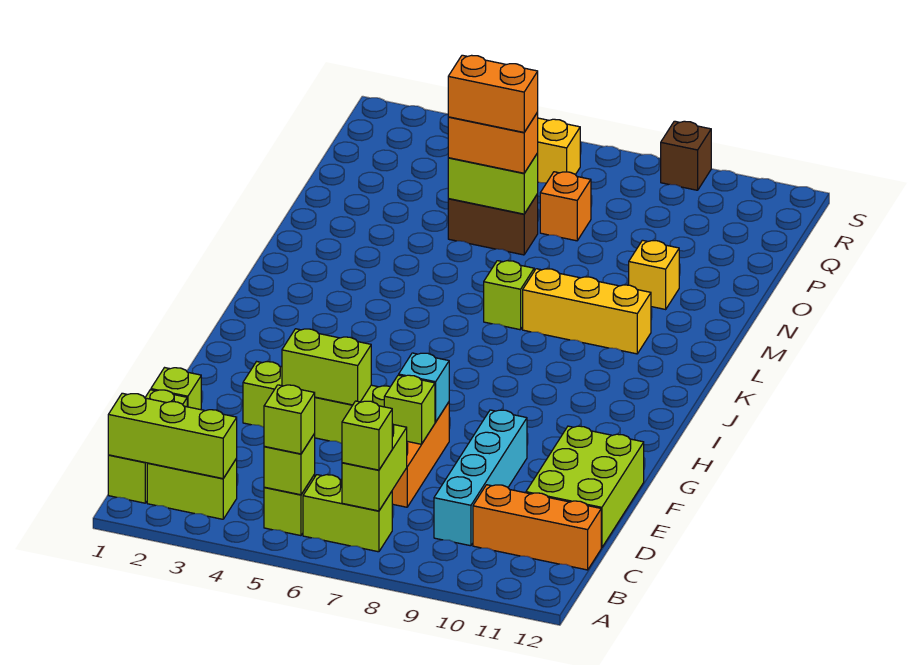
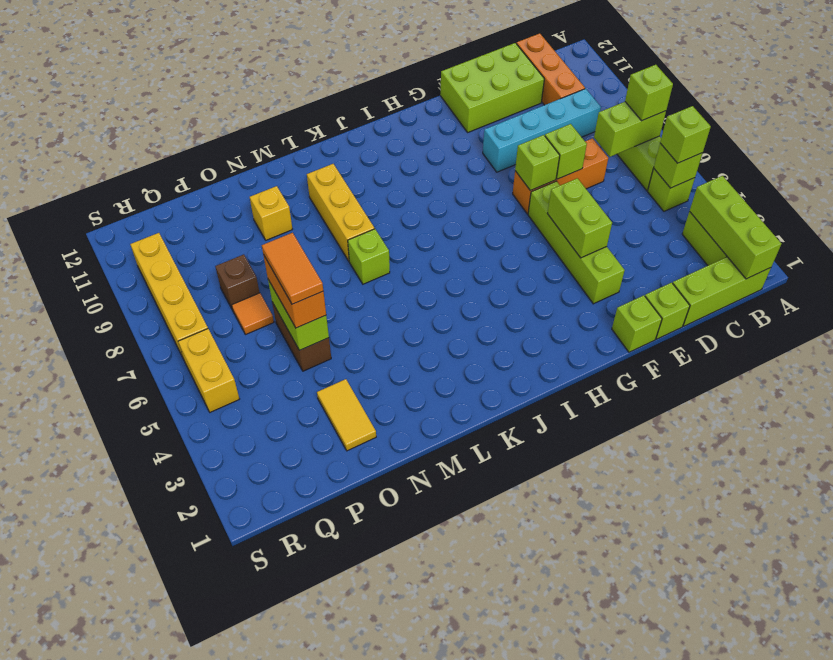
none -> lime brick F1 level 1
cyan brick F7 level 2 -> lime brick F7 level 2
none -> yellow tile O2:O3 level 1
orange brick O5:O6 level 4 -> orange tile O5:O6 level 4
orange brick P7 level 1 -> orange tile P7 level 1
none -> yellow brick R7:R10 level 1
brown brick S9 level 1 -> brown brick P8 level 1

